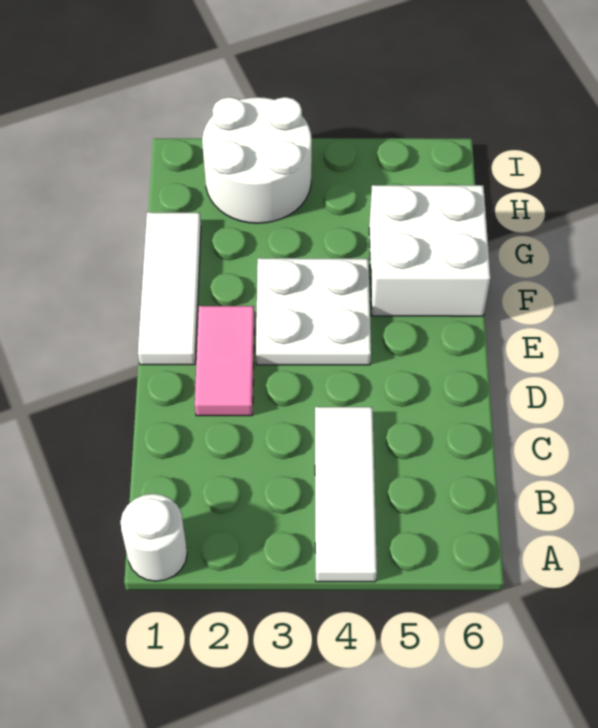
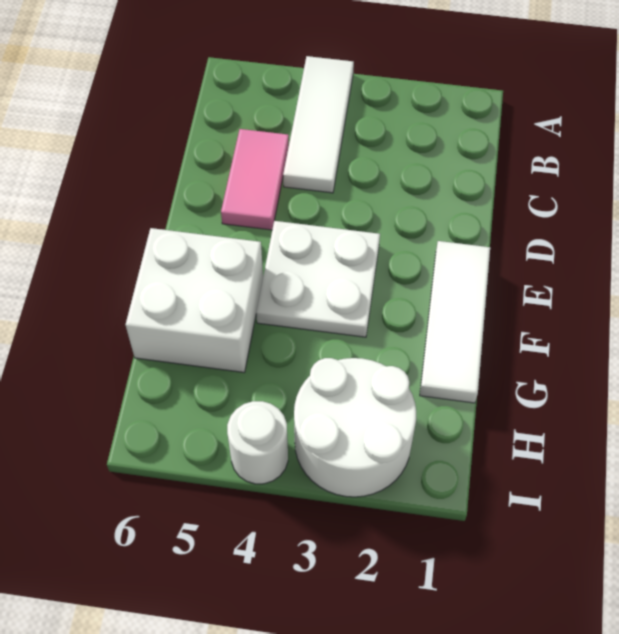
white round brick A1 level 1 -> white round brick I4 level 1
pink tile D2:E2 level 1 -> pink tile C5:D5 level 1

